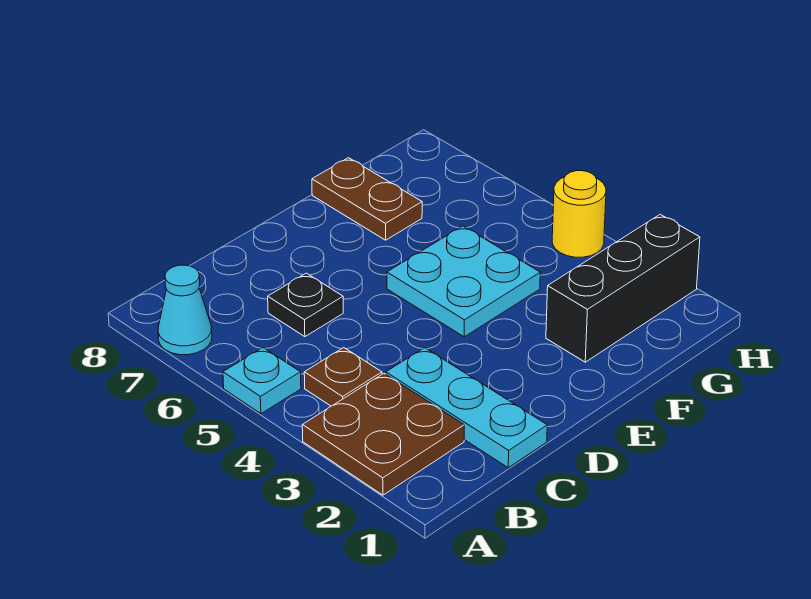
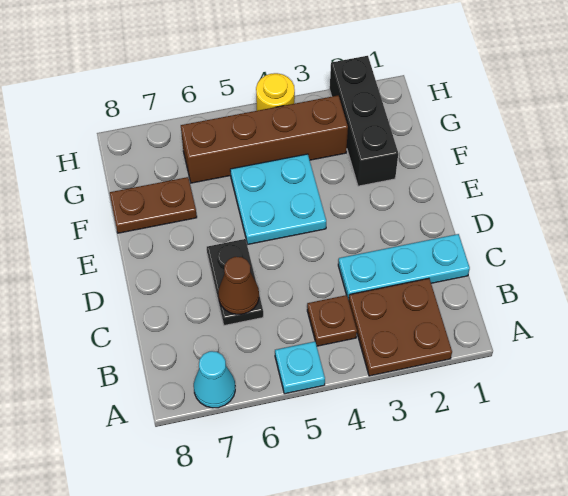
black plate C6 level 1 -> black plate C6:D6 level 1
none -> brown cone C6 level 2
none -> brown brick G3:G6 level 1

